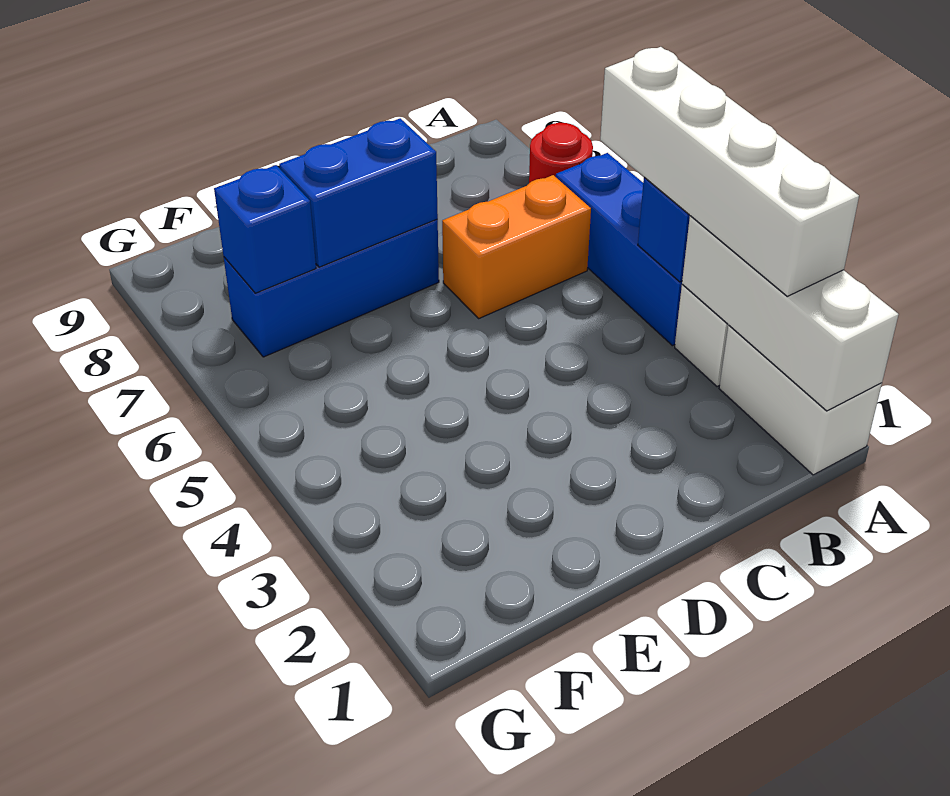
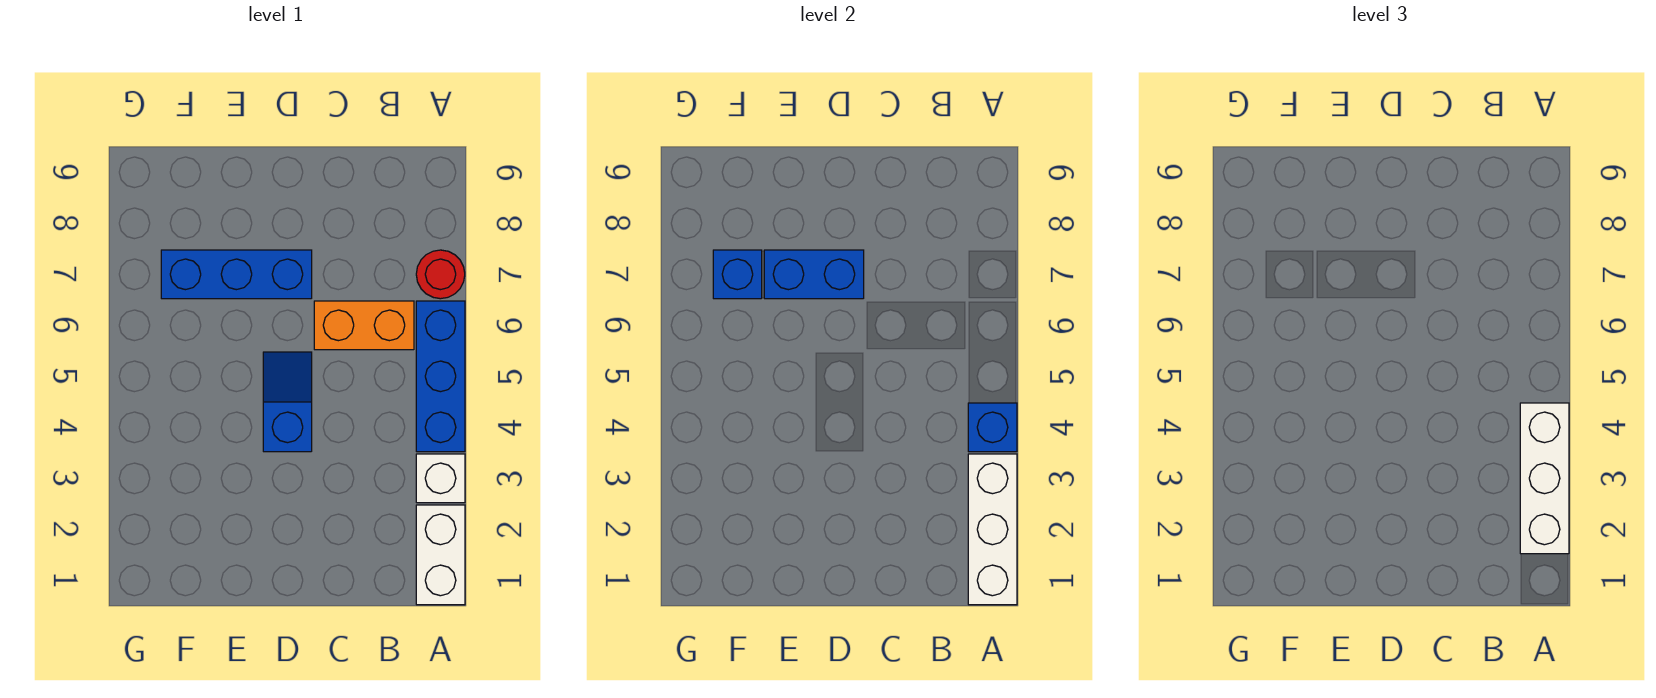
white brick A2:A5 level 3 -> white brick A2:A4 level 3
none -> blue slope D4:D5 level 1 top 4

